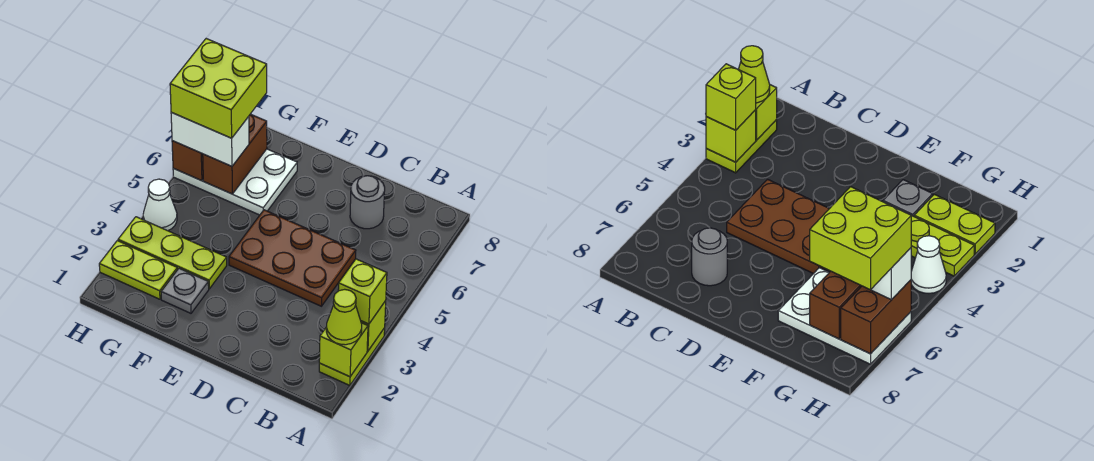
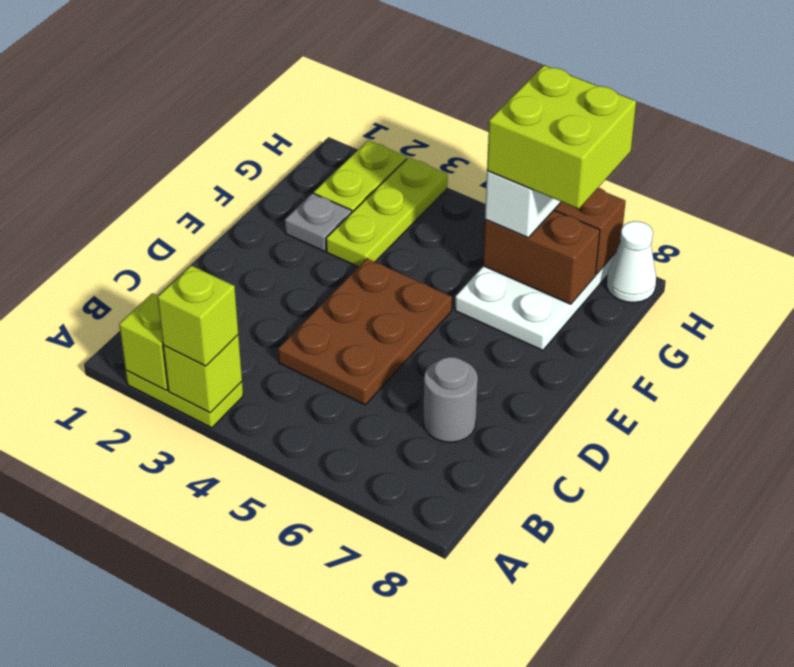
lime cone A2 level 3 -> none
white cone H4 level 1 -> white cone H8 level 1

